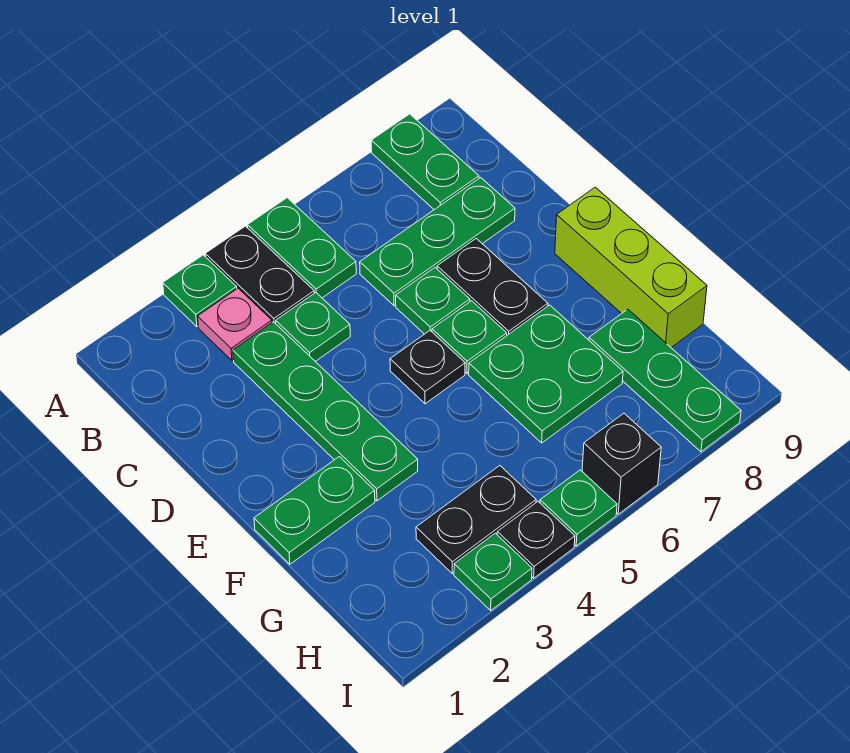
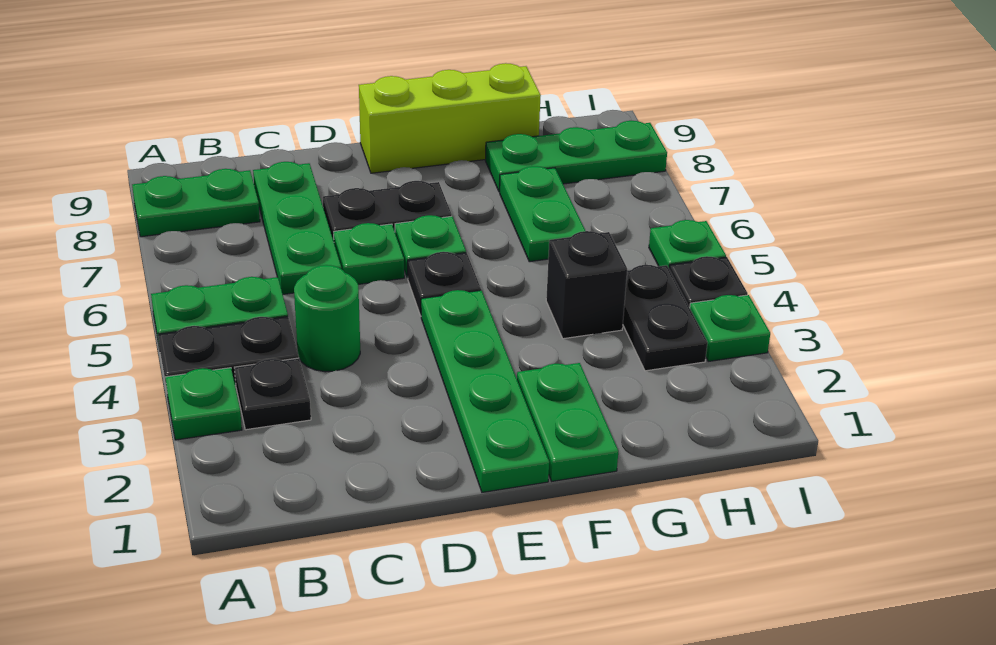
pink plate B3 level 1 -> black plate B3 level 1
green plate C3:F3 level 1 -> green plate E1:E4 level 1
green plate C4 level 1 -> green round brick C4 level 1
green plate F6:G7 level 1 -> green plate G6:G7 level 1
black brick I6 level 1 -> black brick G4 level 1

